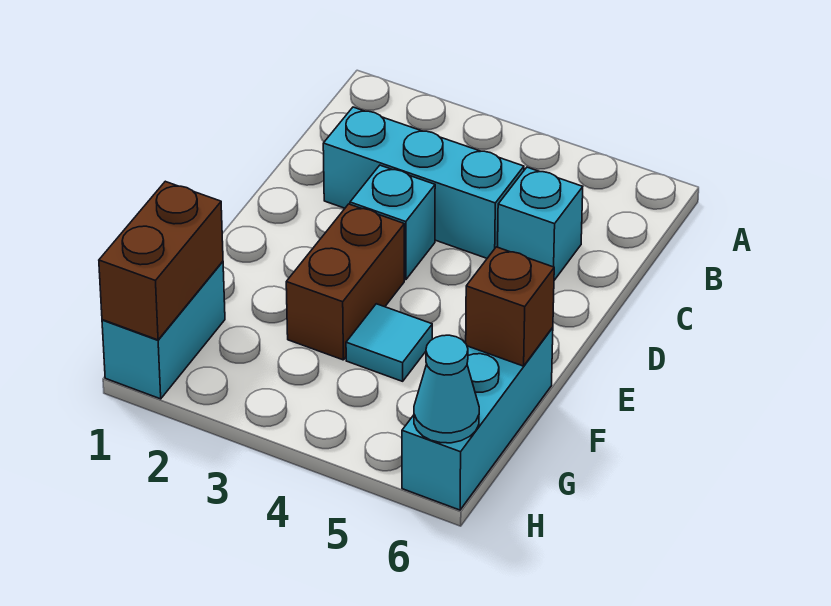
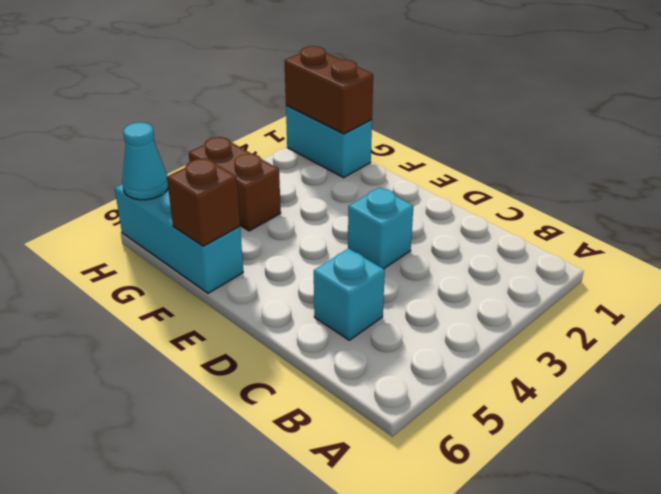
cyan brick C2:C4 level 1 -> none
brown brick E3:F3 level 1 -> brown brick G4:H4 level 1
cyan tile F4 level 1 -> none

